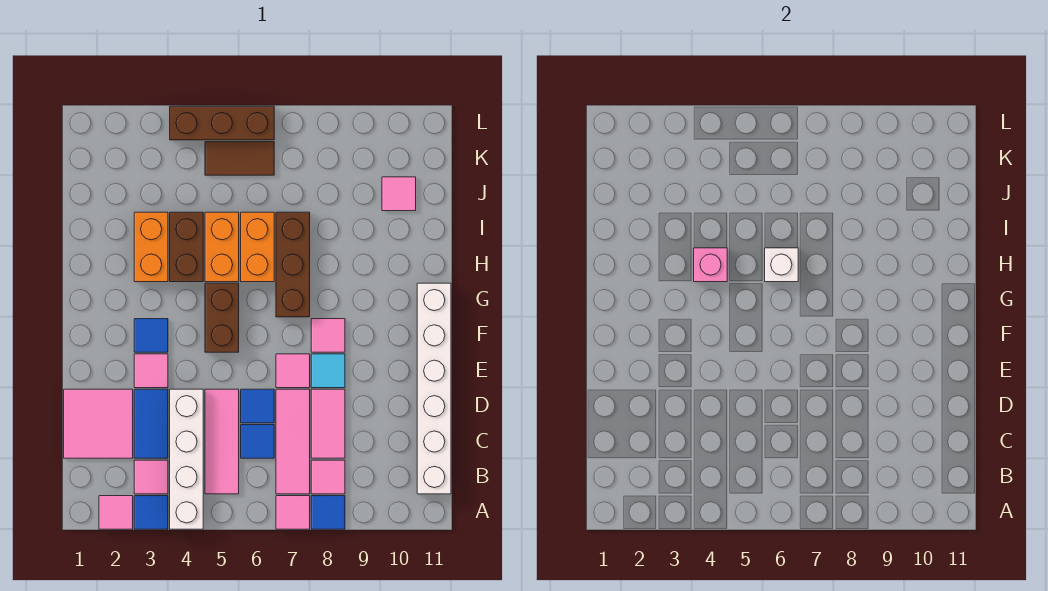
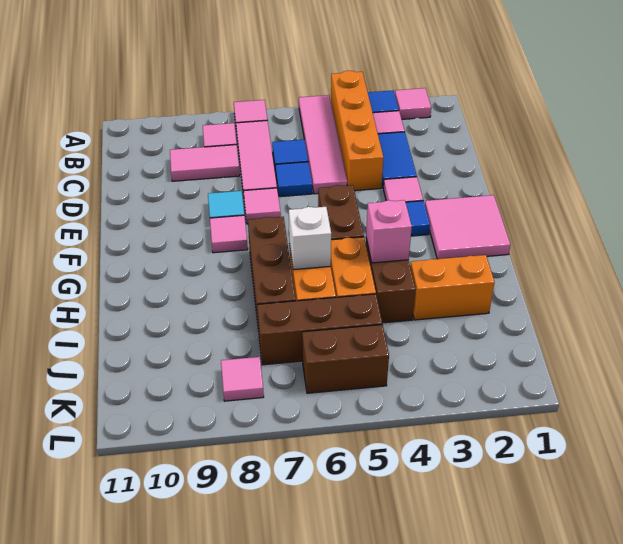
white brick A4:D4 level 1 -> orange brick A4:D4 level 1
blue tile A8 level 1 -> none
pink tile B5:D5 level 1 -> pink tile A5:D5 level 1
white brick B11:G11 level 1 -> none
pink tile C1:D2 level 1 -> pink tile F1:G2 level 1
pink tile C8:D8 level 1 -> pink tile C8:C9 level 1
orange brick H3:I3 level 1 -> orange brick I2:I3 level 1
pink tile J10 level 1 -> pink tile K8 level 1
brown tile K5:K6 level 1 -> brown brick K5:K6 level 1
brown brick L4:L6 level 1 -> brown brick J5:J7 level 1

